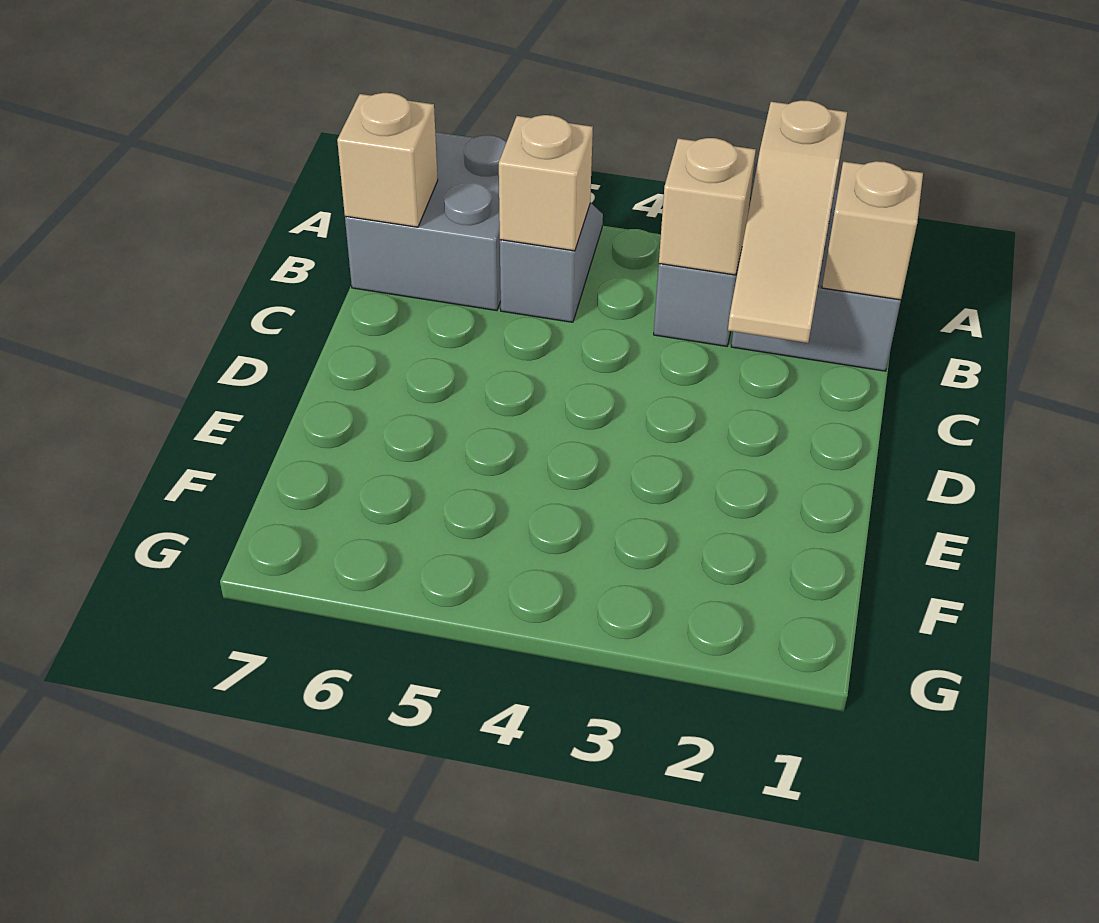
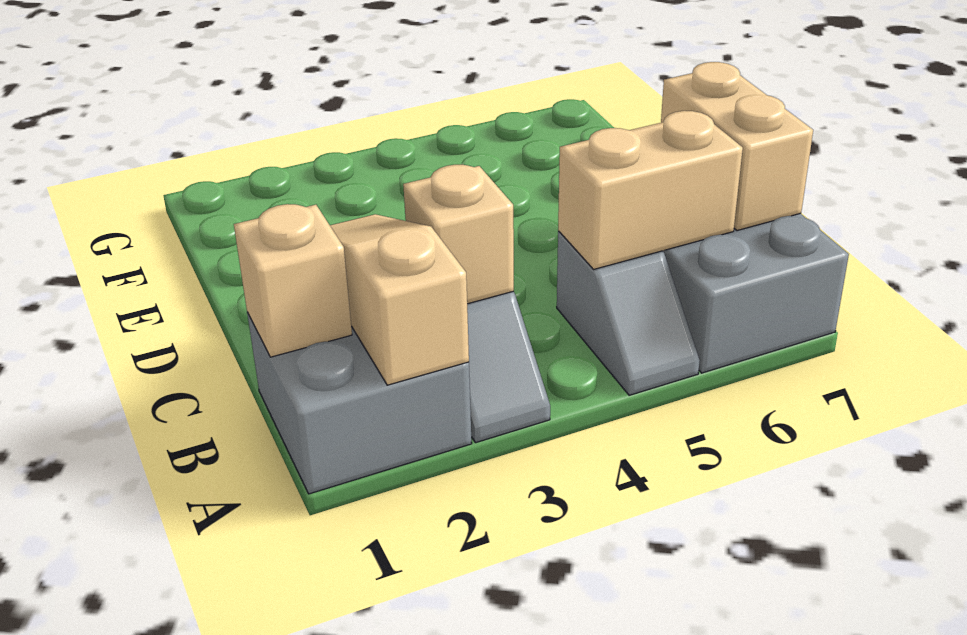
tan brick B5 level 2 -> tan brick B5:B6 level 2
tan brick B7 level 2 -> tan brick B7:C7 level 2

